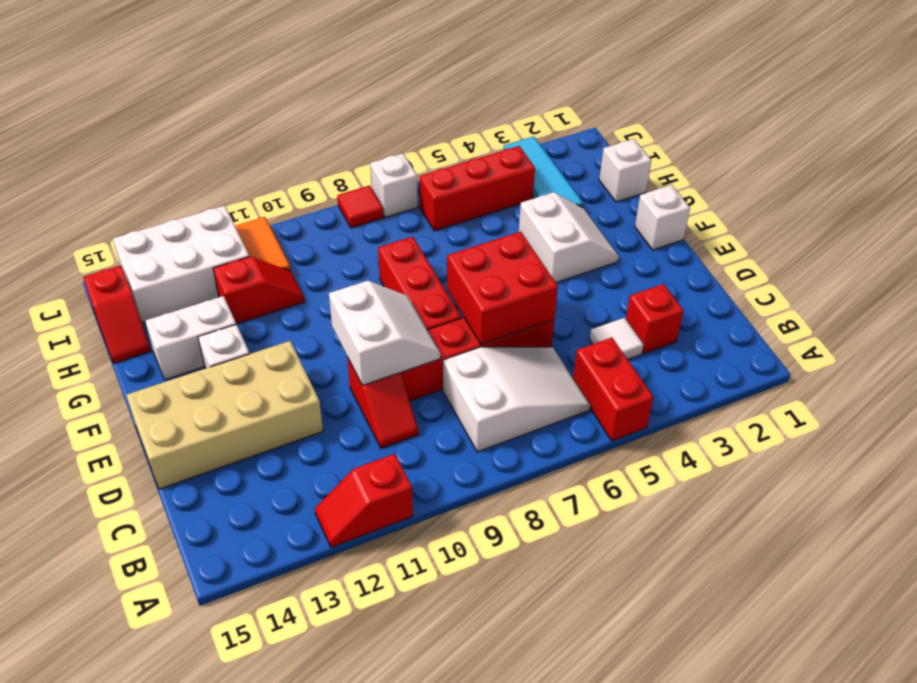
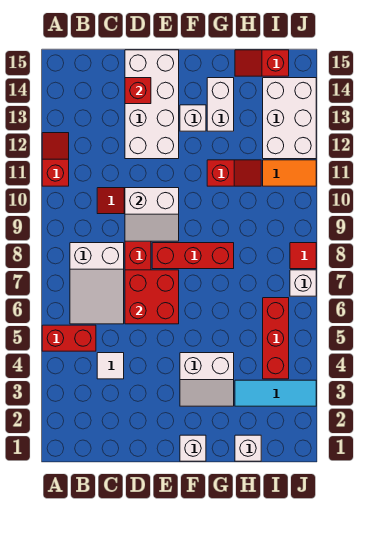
red brick C3 level 1 -> red brick D14 level 2
tan brick D12:E15 level 1 -> white brick D12:E15 level 1
red slope H11:H12 level 1 top 12 -> red slope G11:H11 level 1 top G

